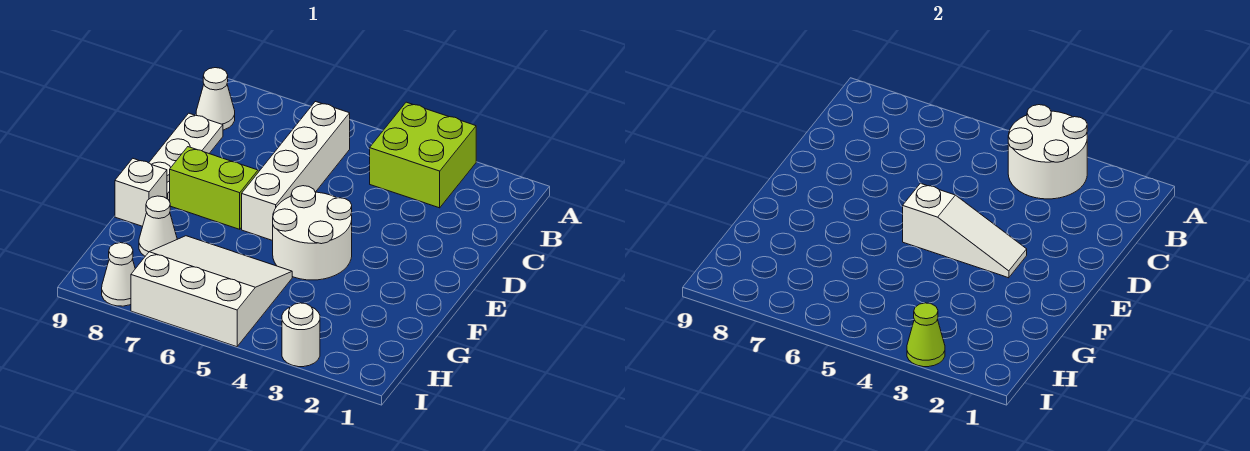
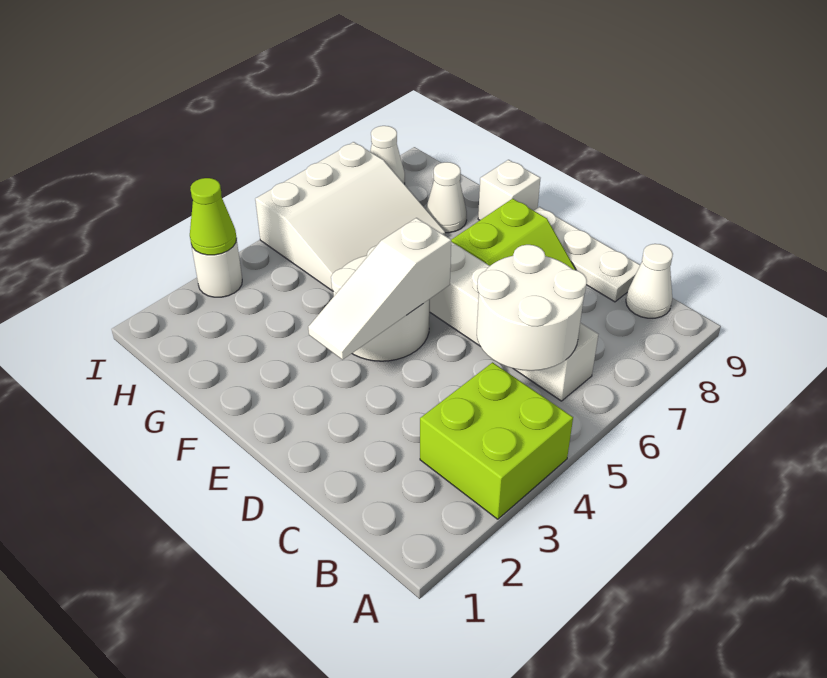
white round brick A3:B4 level 2 -> white round brick B5:C6 level 2

